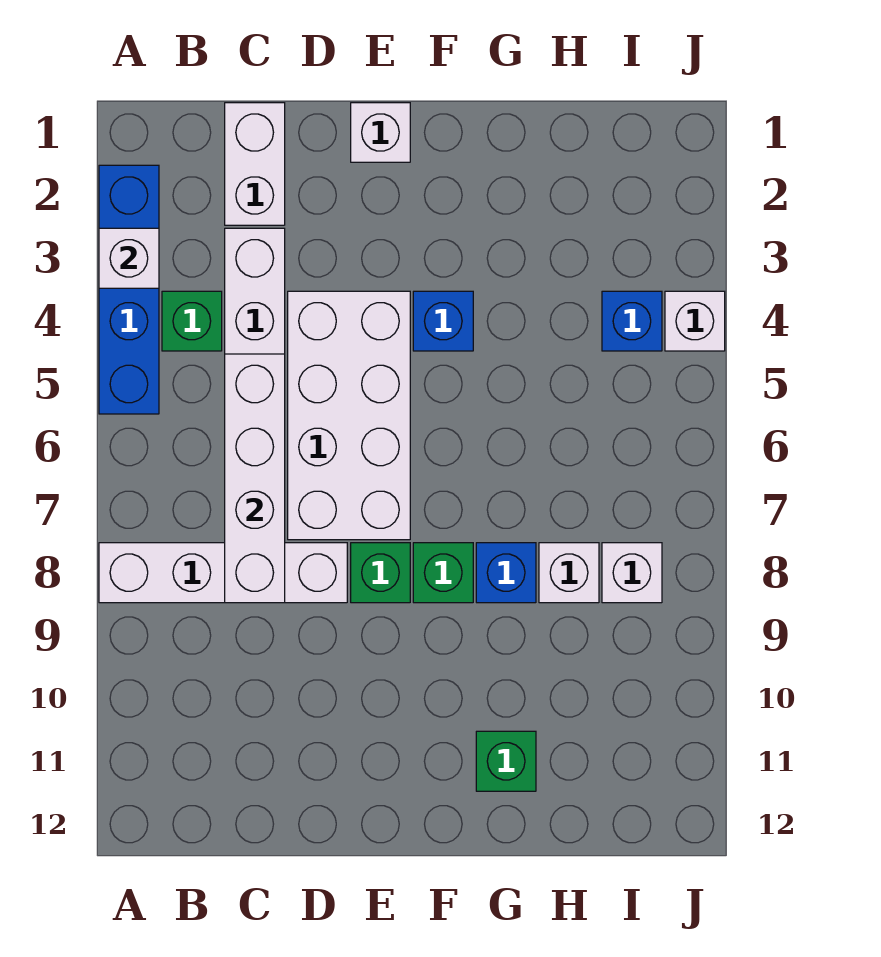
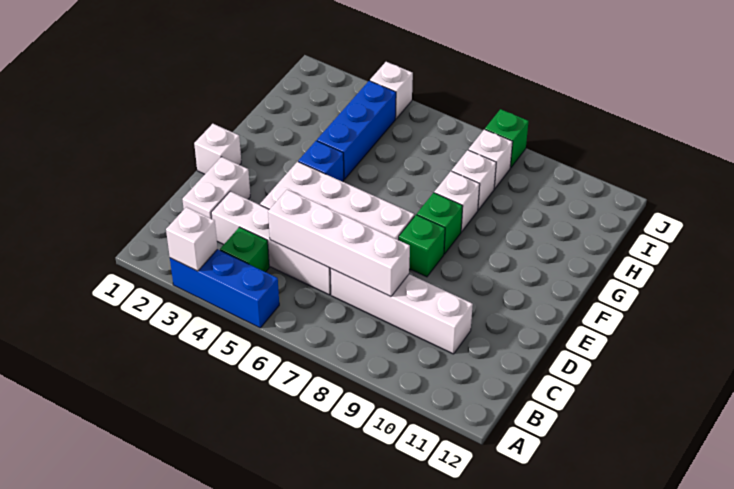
blue brick A2:A5 level 1 -> blue brick A3:A5 level 1
white brick A8:D8 level 1 -> white brick C7:C10 level 1
white brick C1:C2 level 1 -> white brick C2:D2 level 1
blue brick G8 level 1 -> white brick G8 level 1
green brick G11 level 1 -> green brick J8 level 1
blue brick I4 level 1 -> blue brick G4:I4 level 1

